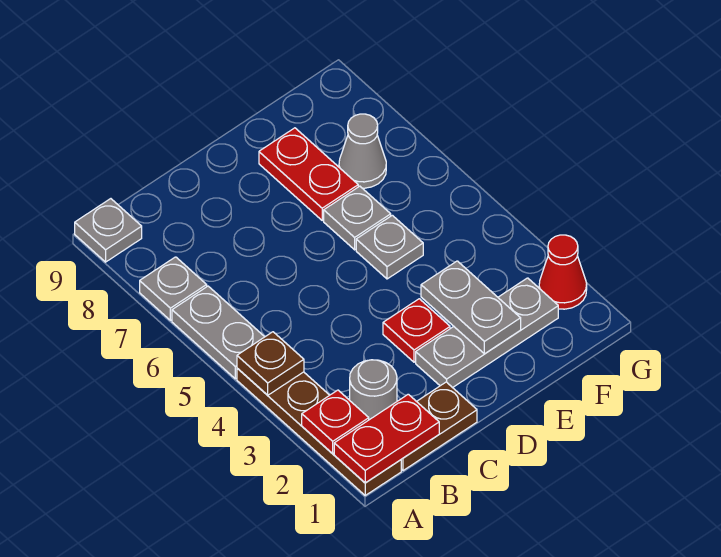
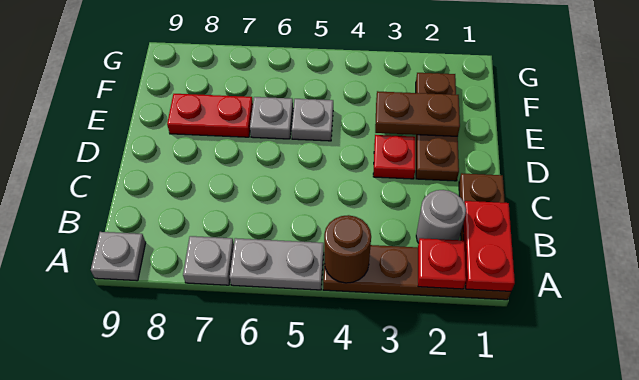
brown plate A4 level 2 -> brown round brick A4 level 2
grey plate D2:F2 level 1 -> brown plate D2:F2 level 1
grey plate E2:E3 level 2 -> brown plate E2:E3 level 2
grey cone F7 level 1 -> none
red cone G2 level 1 -> none

